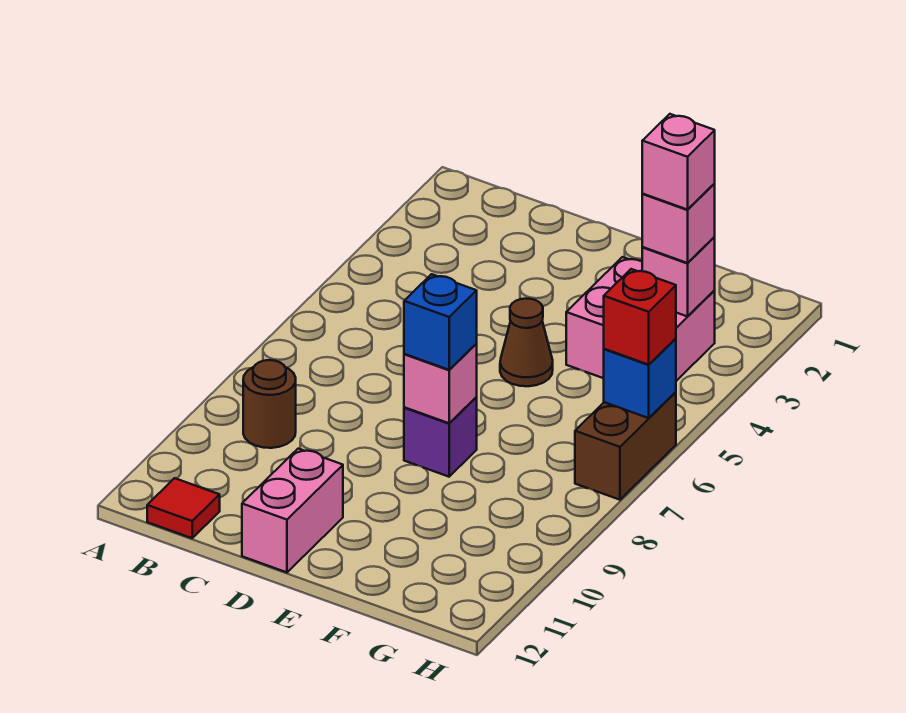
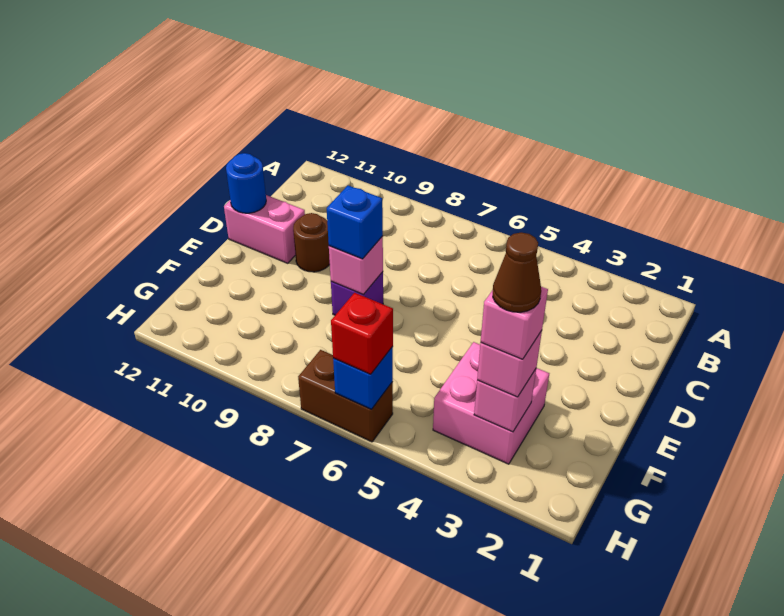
brown round brick B9 level 1 -> brown round brick D10 level 1
red tile B12 level 1 -> none
none -> blue round brick D12 level 2
brown cone E5 level 1 -> brown cone G3 level 5

